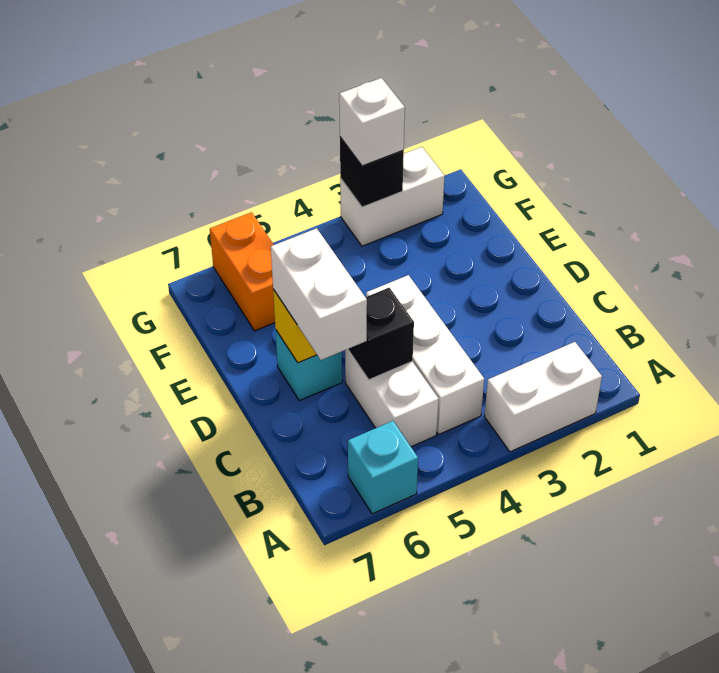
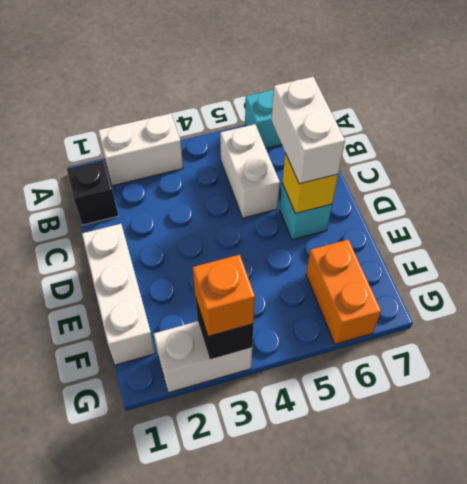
white brick B4:D4 level 1 -> white brick D1:F1 level 1
black brick C5 level 2 -> black brick B1 level 1
white brick G3 level 3 -> orange brick G3 level 3

